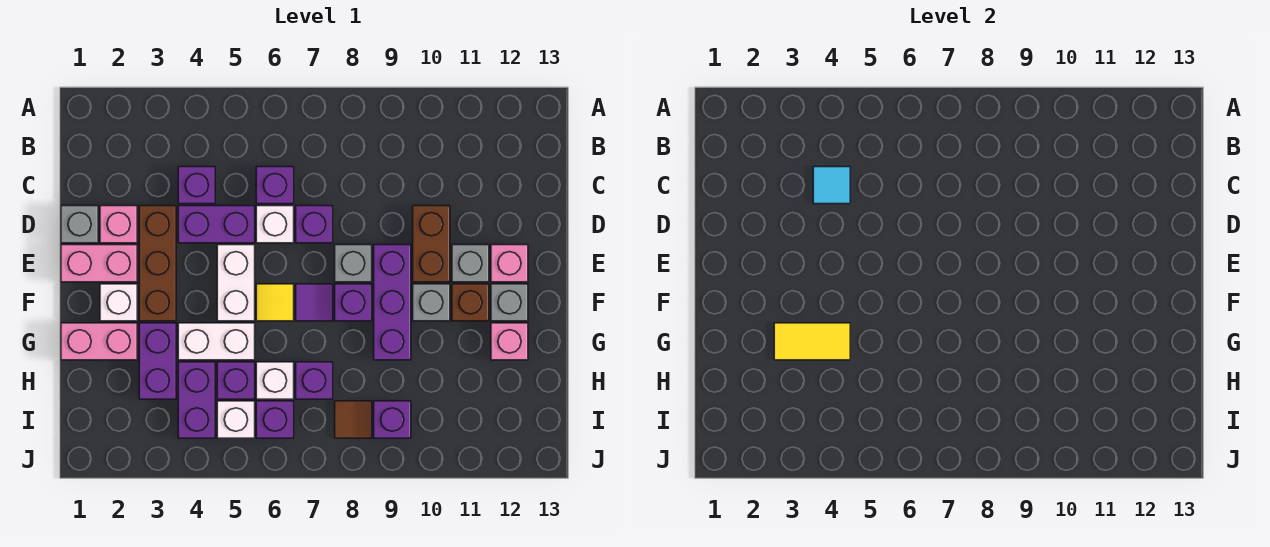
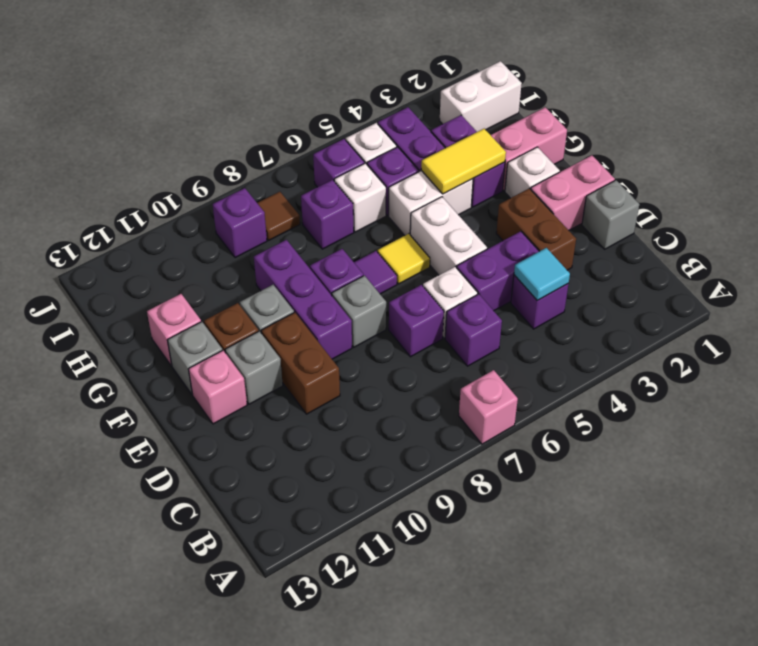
pink brick D2 level 1 -> pink brick A7 level 1
brown brick D3:F3 level 1 -> brown brick D3:E3 level 1
none -> white brick I1:I2 level 1

